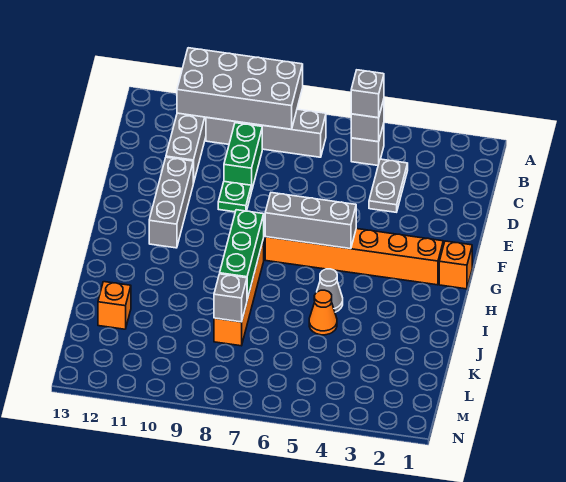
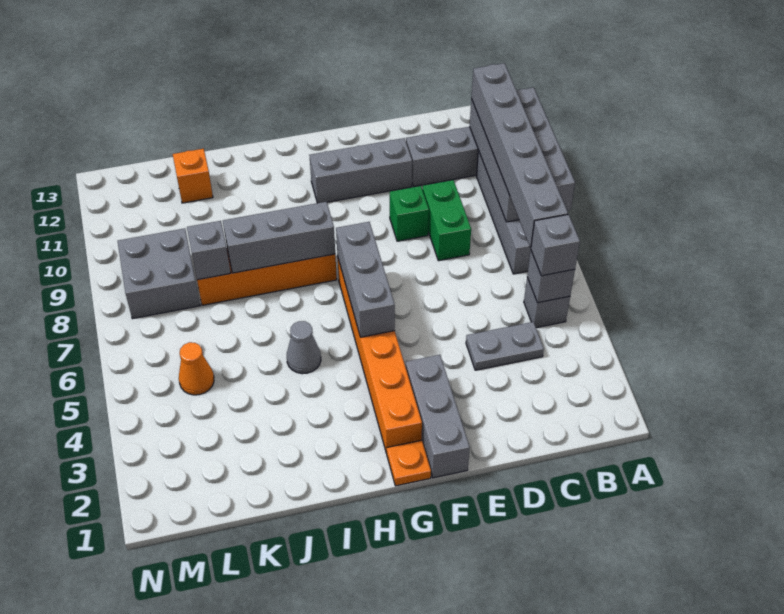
none -> grey brick B6:B11 level 3
green brick C9:D9 level 1 -> green brick D8:D9 level 1
green plate E9 level 1 -> green brick E9 level 1
none -> grey brick F1:F3 level 1
orange brick G1 level 1 -> orange plate G1 level 1
green brick H8:J8 level 2 -> grey brick H8:J8 level 2
orange cone J5 level 1 -> orange cone L5 level 1
none -> grey brick L8:M9 level 1

